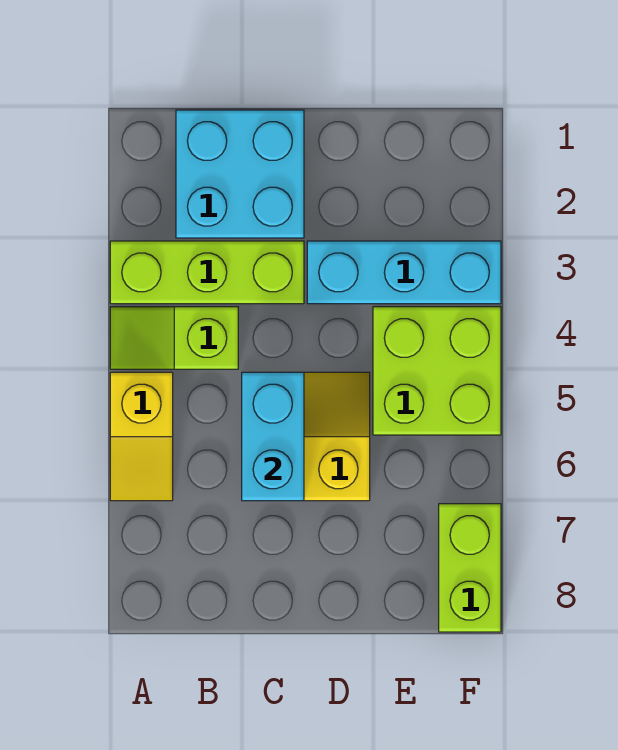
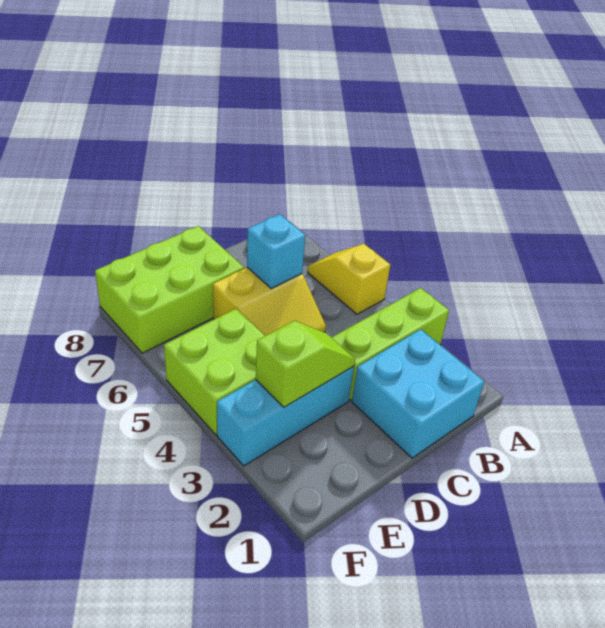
lime slope A4:B4 level 1 top B -> lime slope D3:E3 level 2 top E
cyan brick C5:C6 level 2 -> cyan brick C6 level 2
lime brick F7:F8 level 1 -> lime brick D7:F8 level 1

